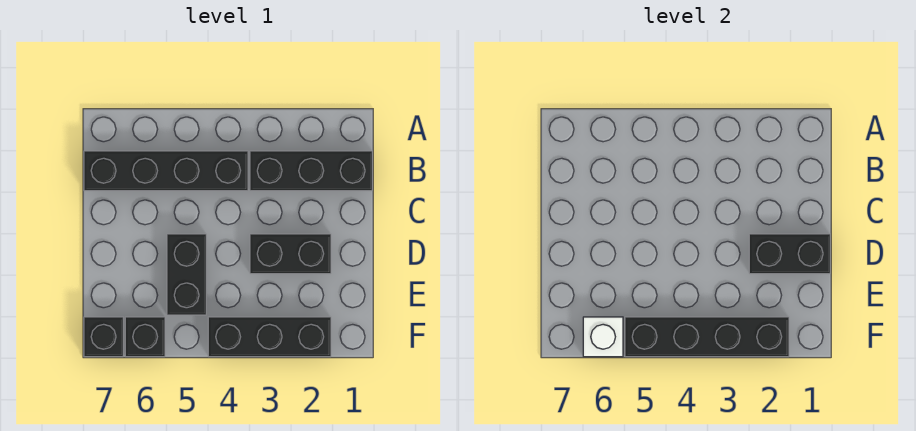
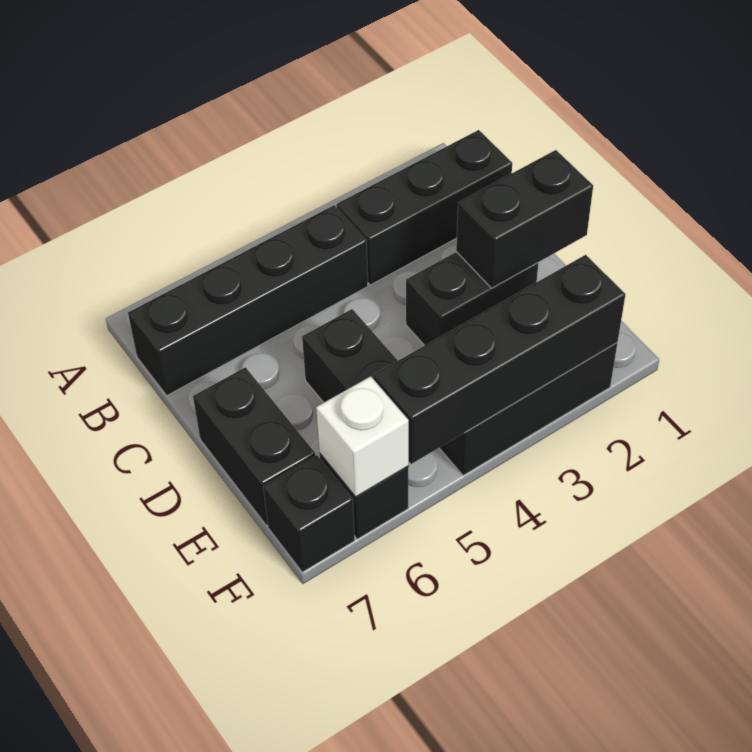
none -> black brick D7:E7 level 1

